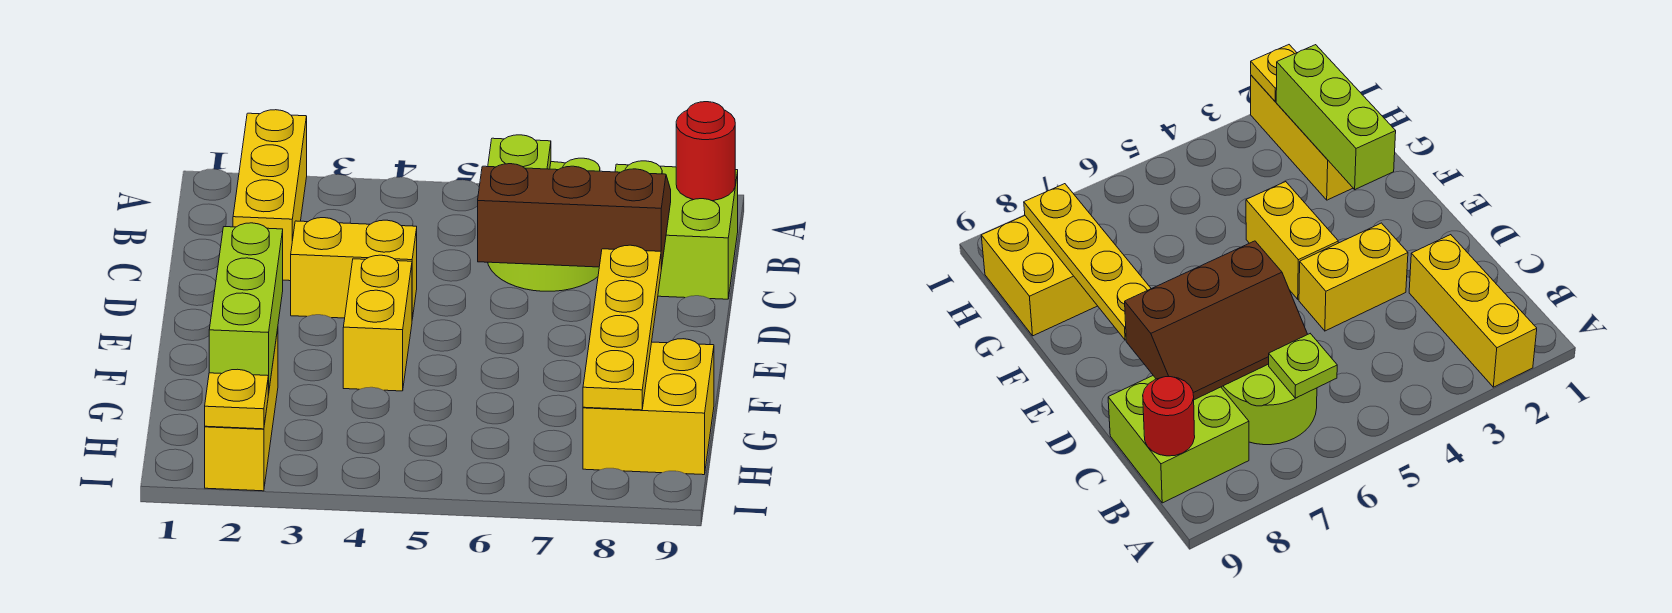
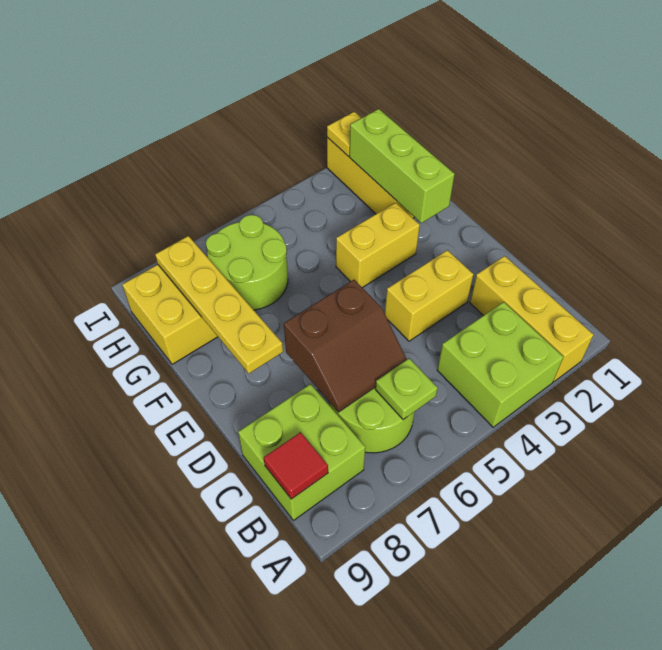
none -> lime brick A3:B4 level 1
red round brick B9 level 2 -> red tile B9 level 2
brown slope C6:D8 level 2 top D -> brown slope C6:D7 level 2 top D
yellow brick E4:F4 level 1 -> yellow brick F3:F4 level 1
none -> lime round brick G6:H7 level 1

